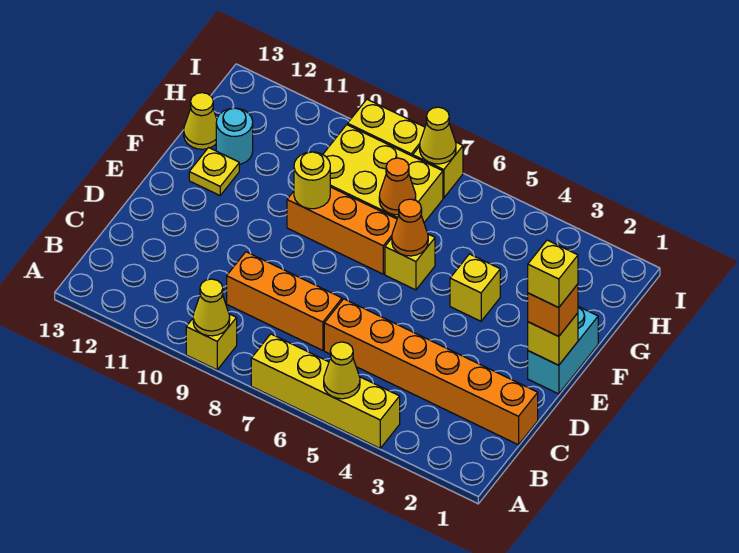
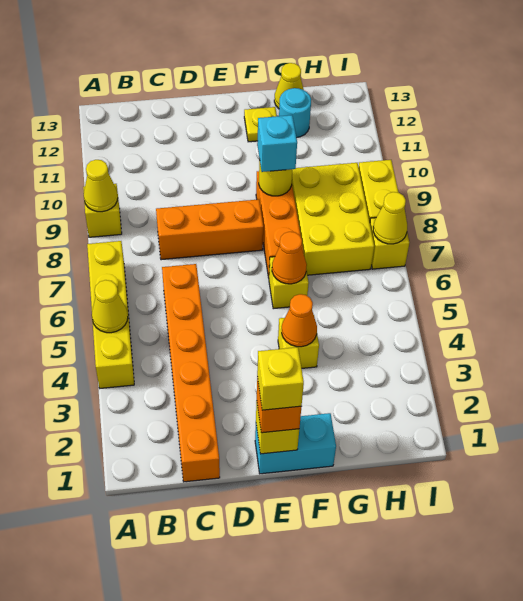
orange brick C7:C9 level 1 -> orange brick C8:E8 level 1
none -> cyan brick F9 level 3
orange cone G7 level 2 -> orange cone F4 level 2

